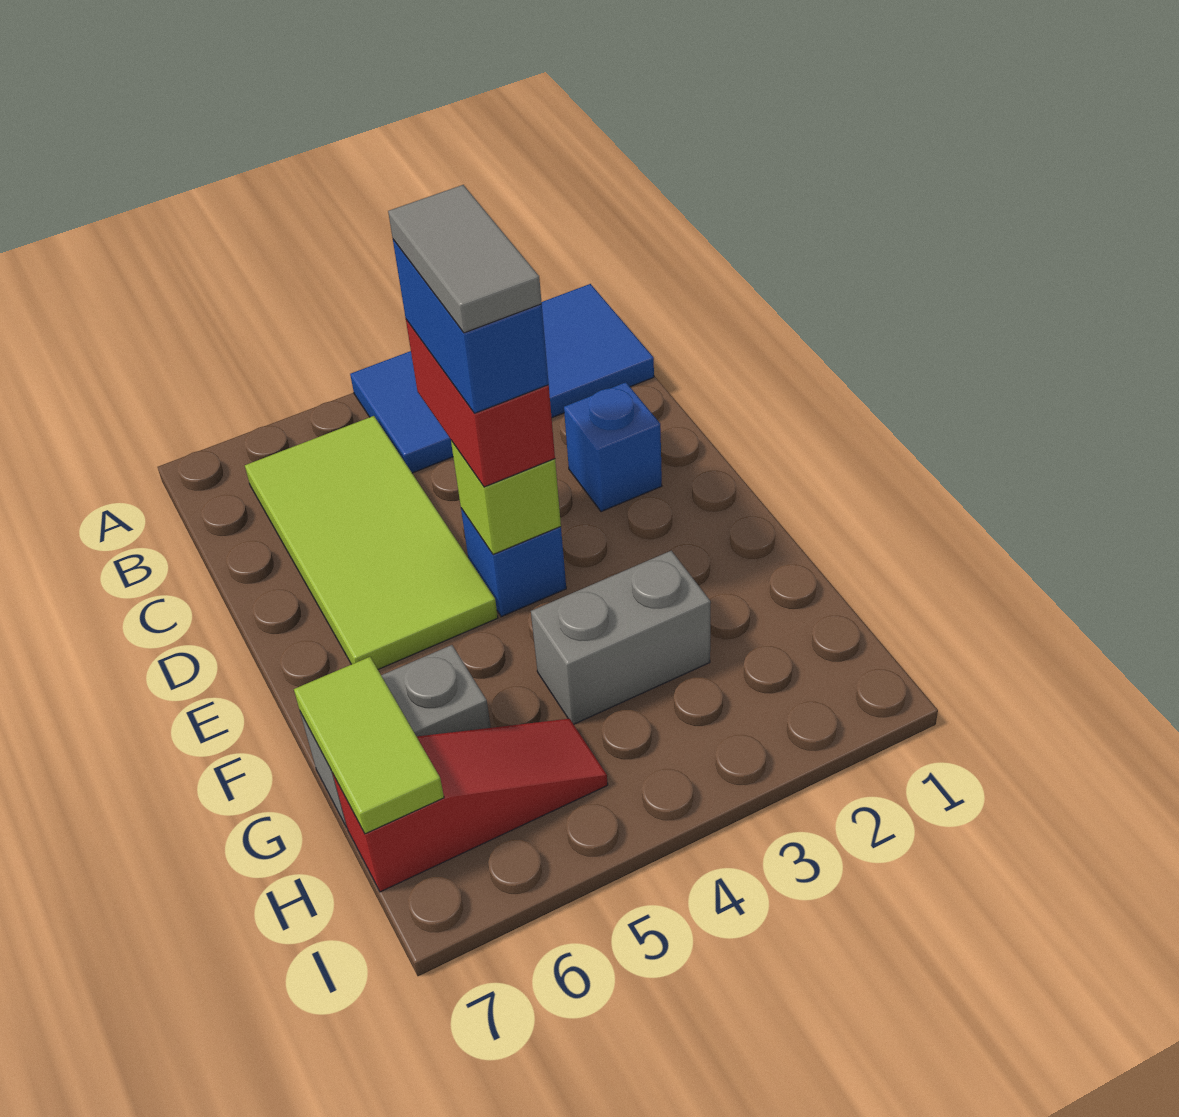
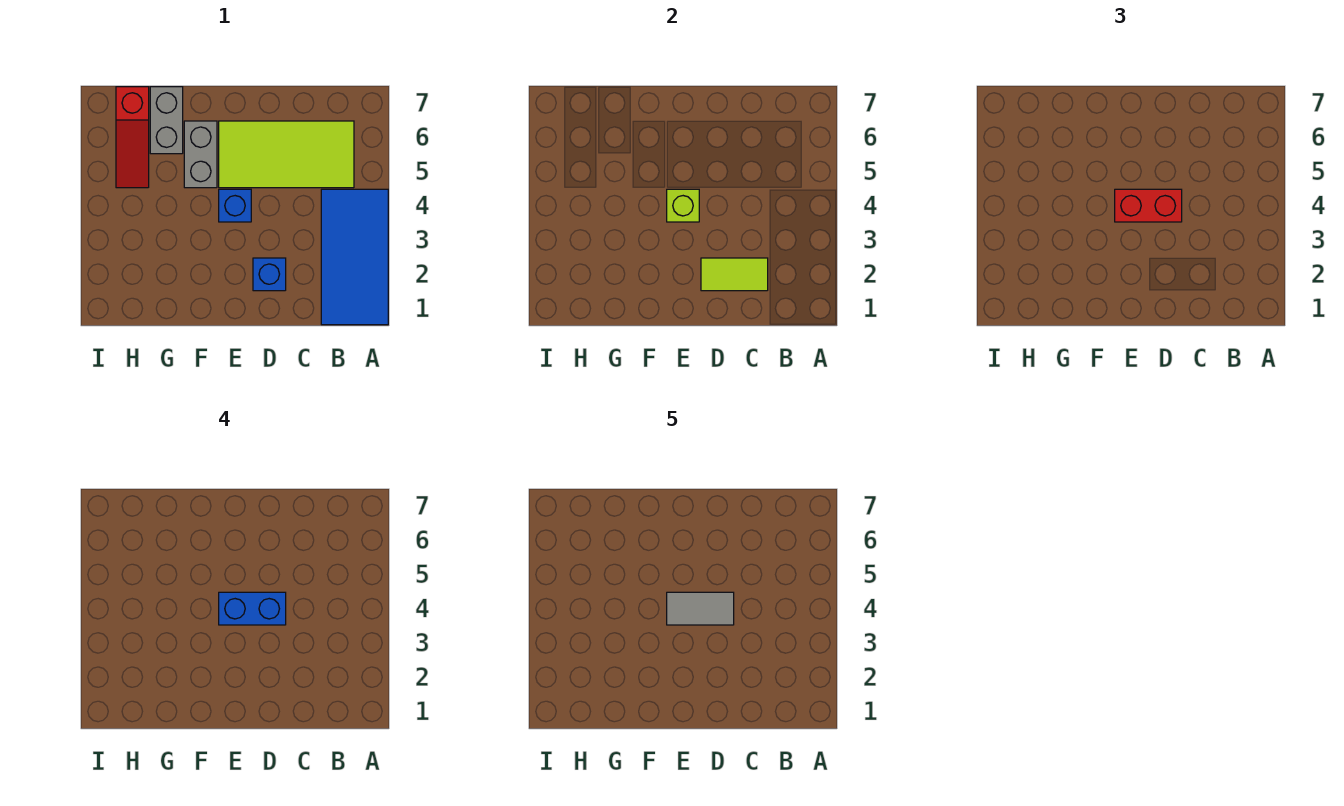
grey brick G3:G4 level 1 -> grey brick F5:F6 level 1
lime tile G7:H7 level 2 -> lime tile C2:D2 level 2

